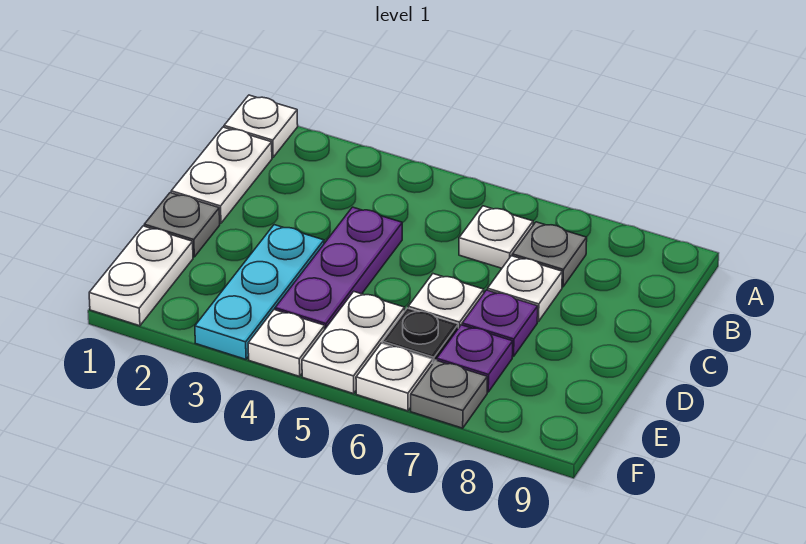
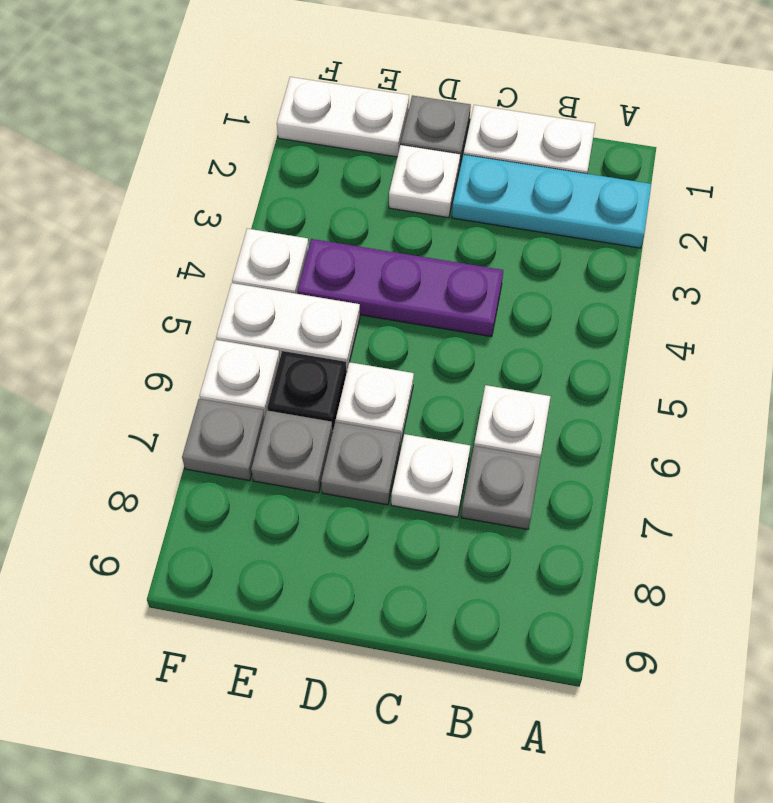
white plate A1 level 1 -> white plate D2 level 1
cyan plate D3:F3 level 1 -> cyan plate A2:C2 level 1
purple plate D7 level 1 -> grey plate D7 level 1
purple plate E7 level 1 -> grey plate E7 level 1

